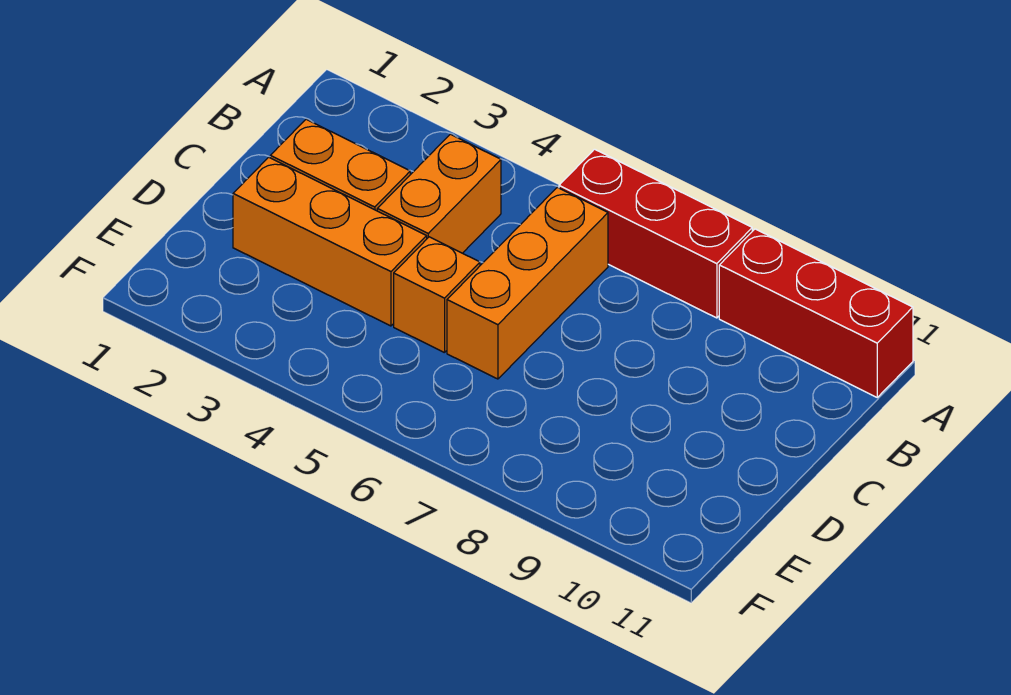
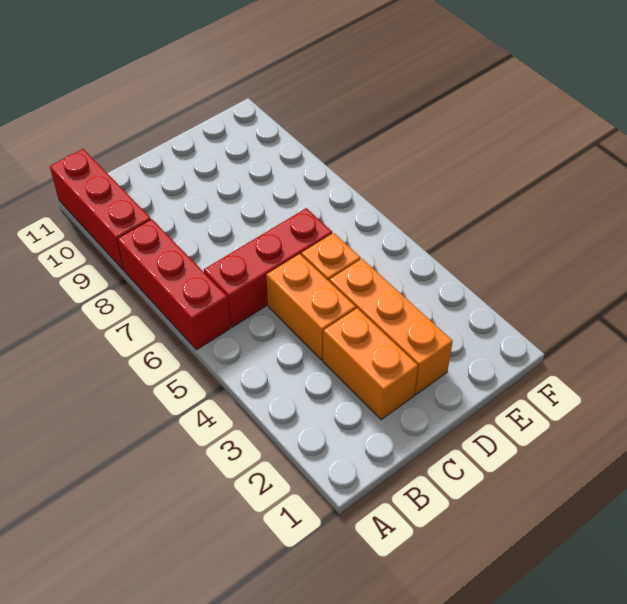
orange brick B4:C4 level 1 -> orange brick C4:C5 level 1
orange brick B6:D6 level 1 -> red brick B6:D6 level 1

